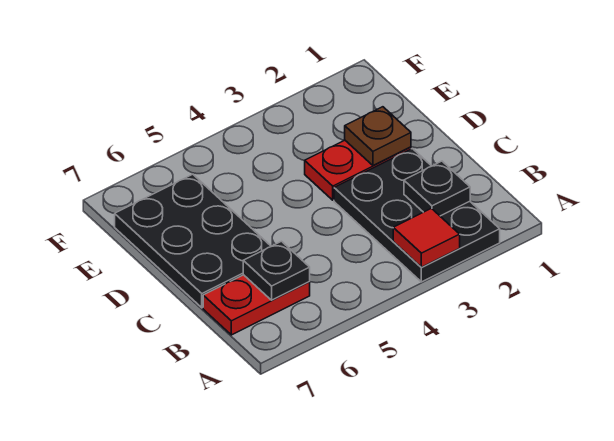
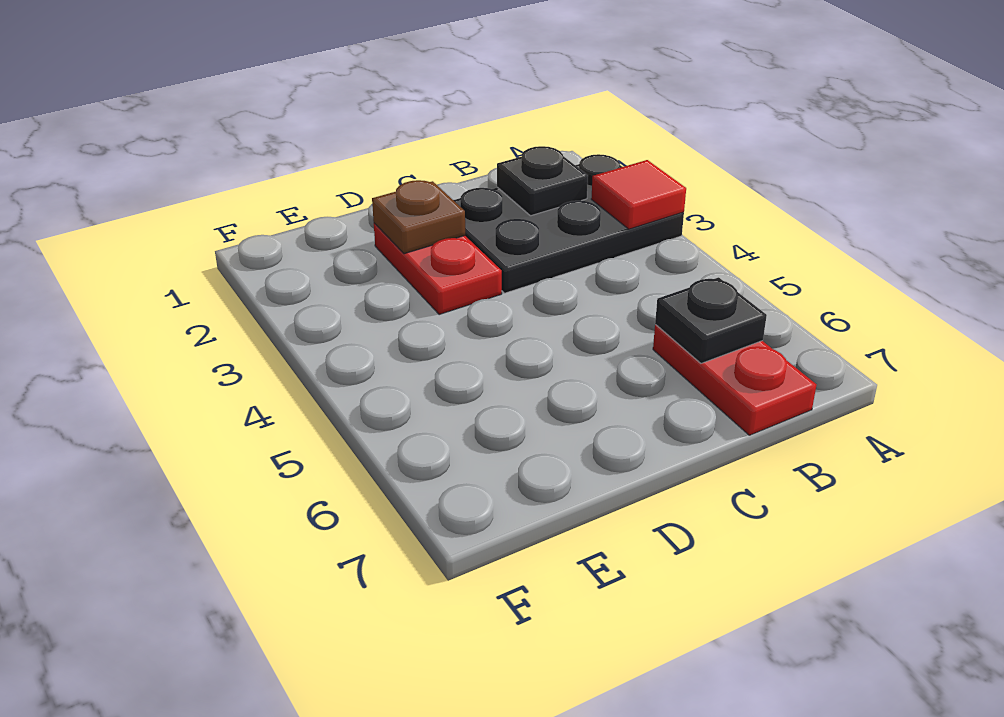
black plate C6:E7 level 1 -> none

